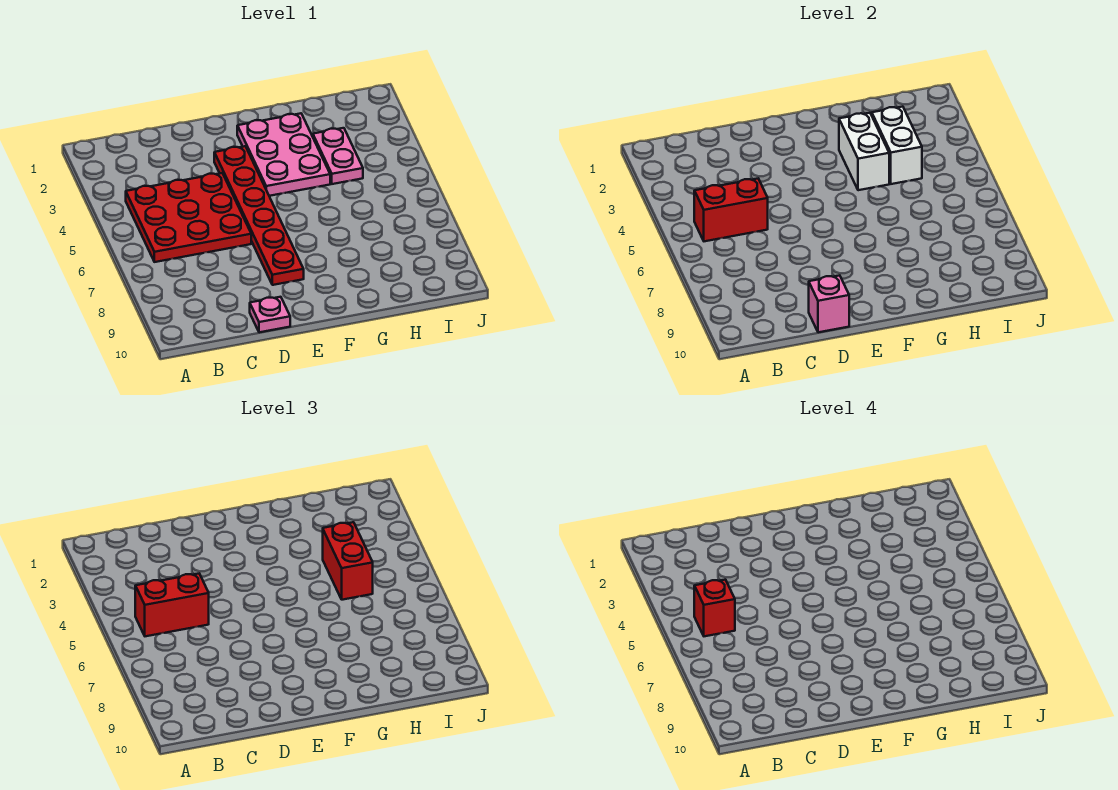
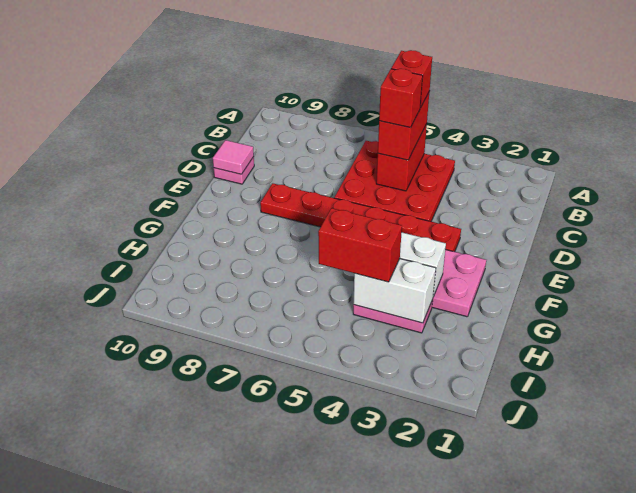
none -> red brick C5 level 4
pink brick D10 level 2 -> pink tile D10 level 2

